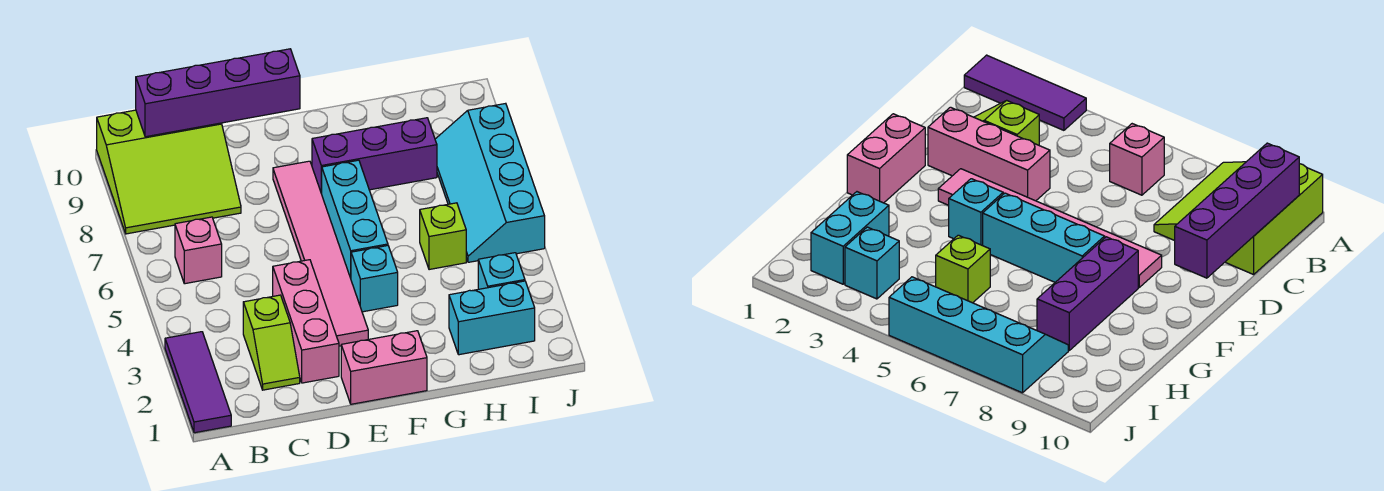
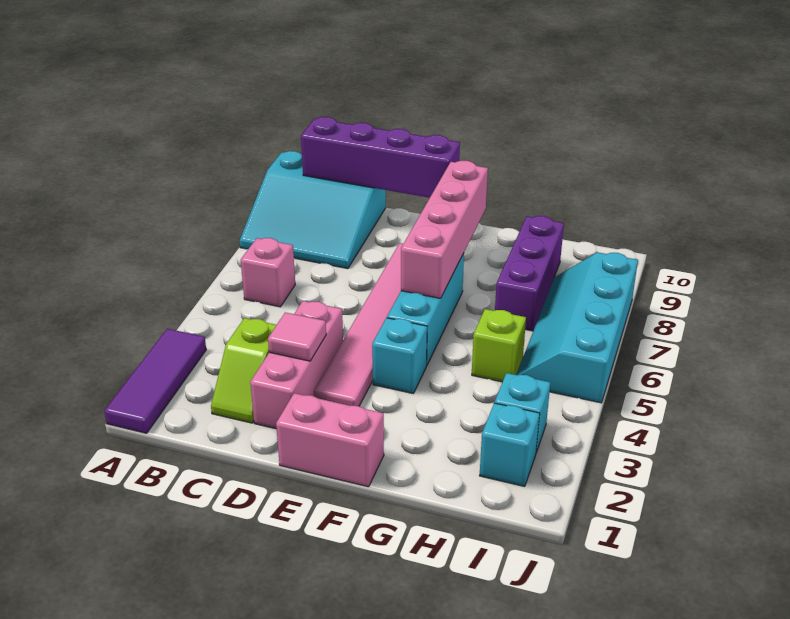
lime slope A8:C10 level 1 top 10 -> cyan slope A8:C10 level 1 top 10
none -> pink tile D3 level 2
none -> pink brick F6:F9 level 2
purple brick F8:H8 level 1 -> purple brick H7:H9 level 1
cyan brick H2:I2 level 1 -> cyan brick I2 level 1

